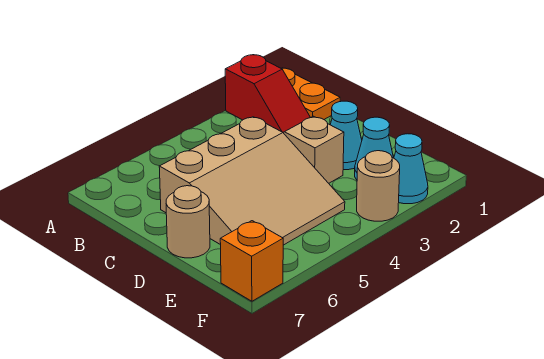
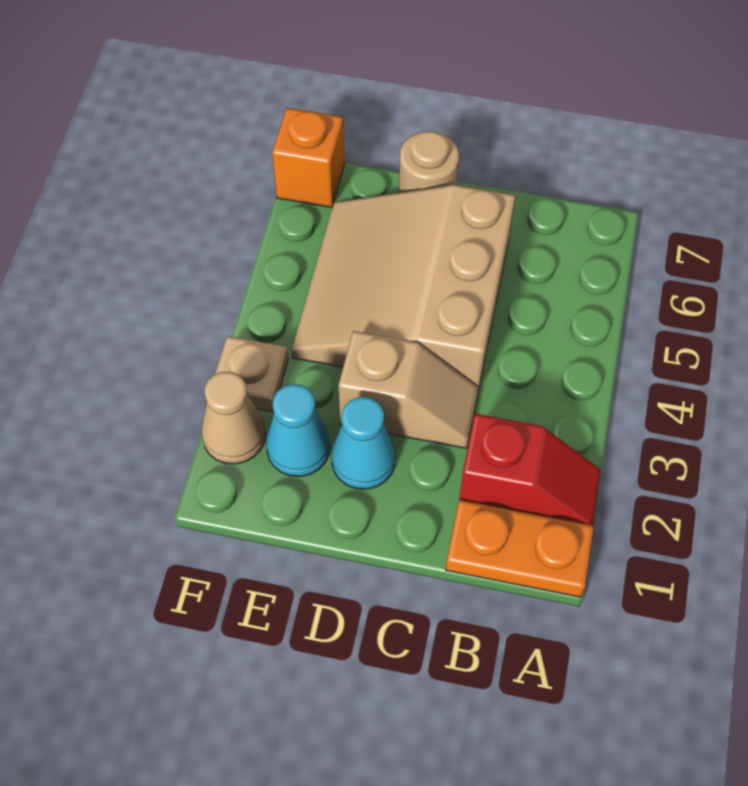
red slope A2:B2 level 1 top A -> red slope A2:B2 level 1 top B
cyan cone F2 level 1 -> tan cone F2 level 1
tan round brick F3 level 1 -> tan plate F3 level 1

